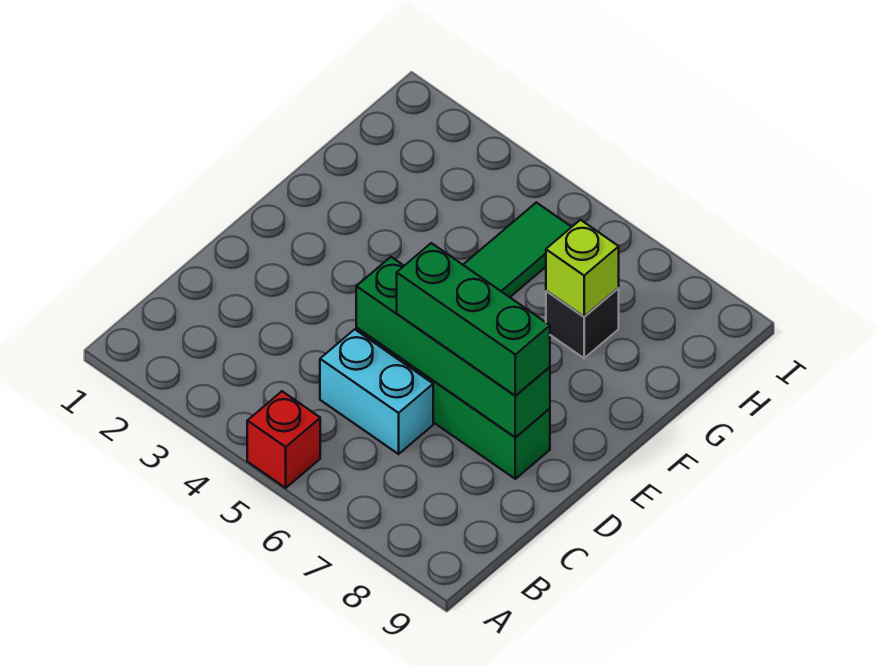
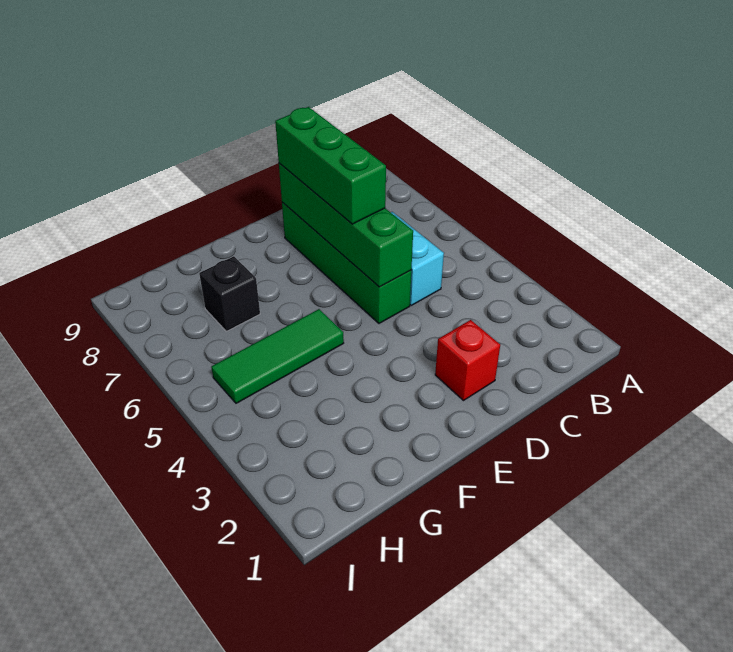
red brick A5 level 1 -> red brick D2 level 1
lime brick G7 level 2 -> none

